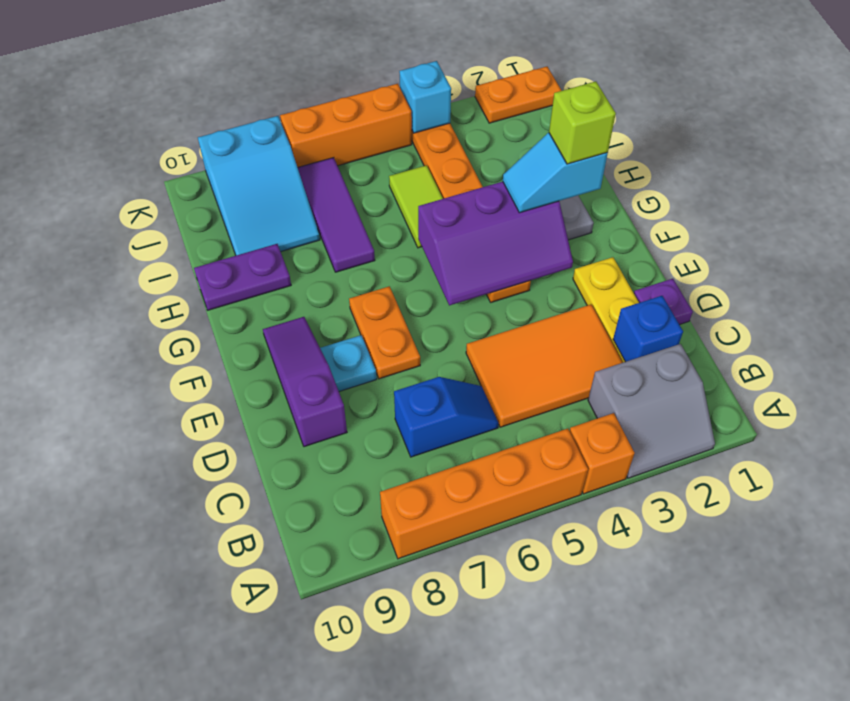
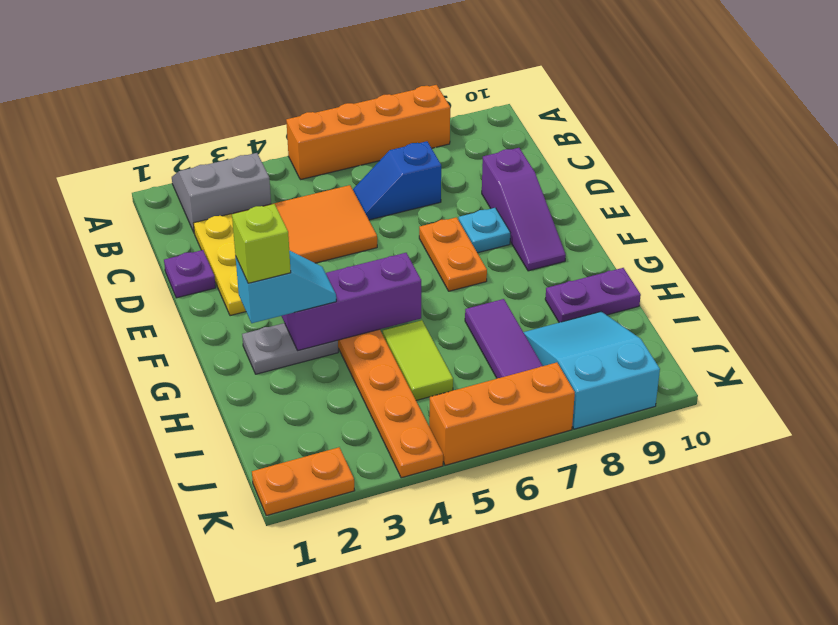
orange brick A4 level 1 -> none
blue brick C2 level 2 -> none
cyan brick K4 level 2 -> none

